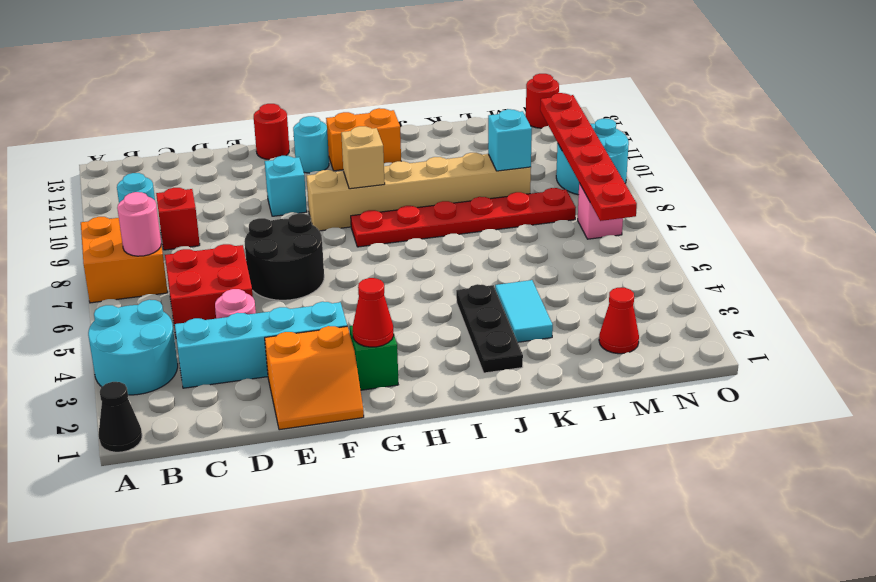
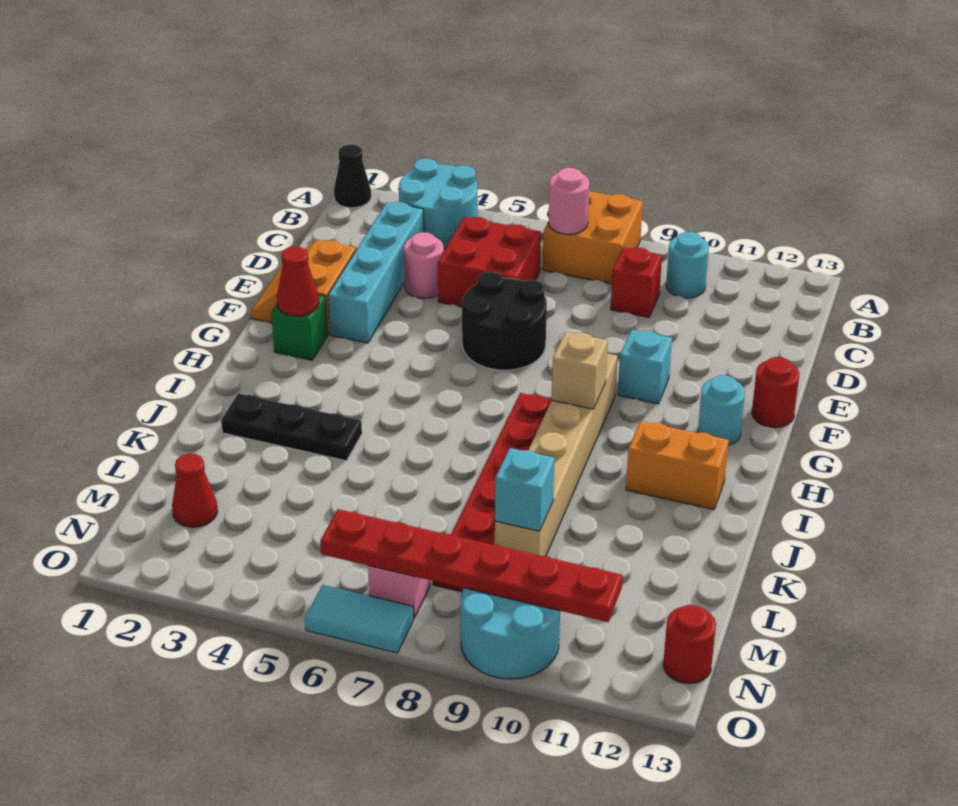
orange brick H12:I12 level 1 -> orange brick I11:I12 level 1
cyan tile K3:K4 level 1 -> cyan tile O6:O7 level 1

